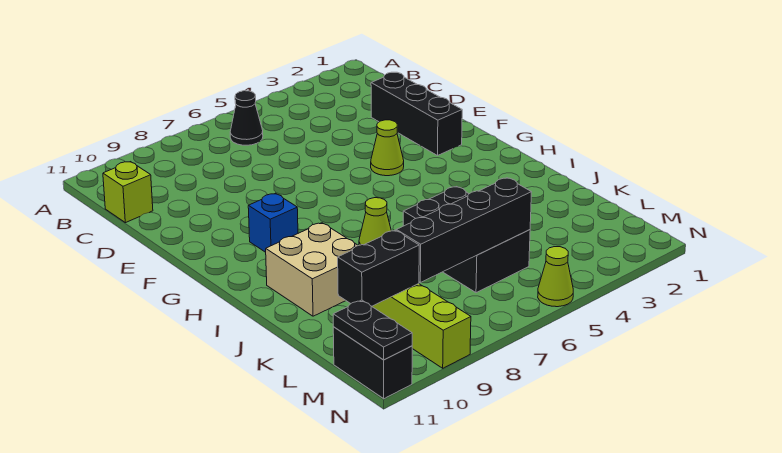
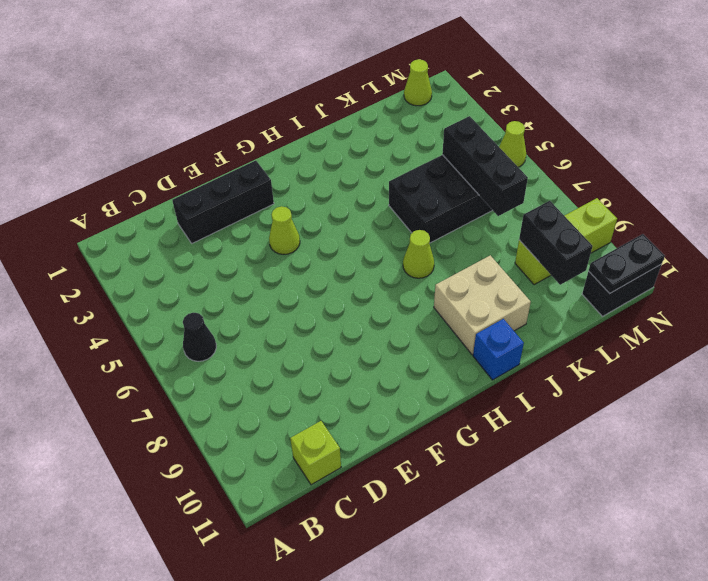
blue brick G9 level 1 -> blue brick I11 level 1
black brick L5:L8 level 2 -> black brick L5:L7 level 2
none -> lime cone M1 level 1

